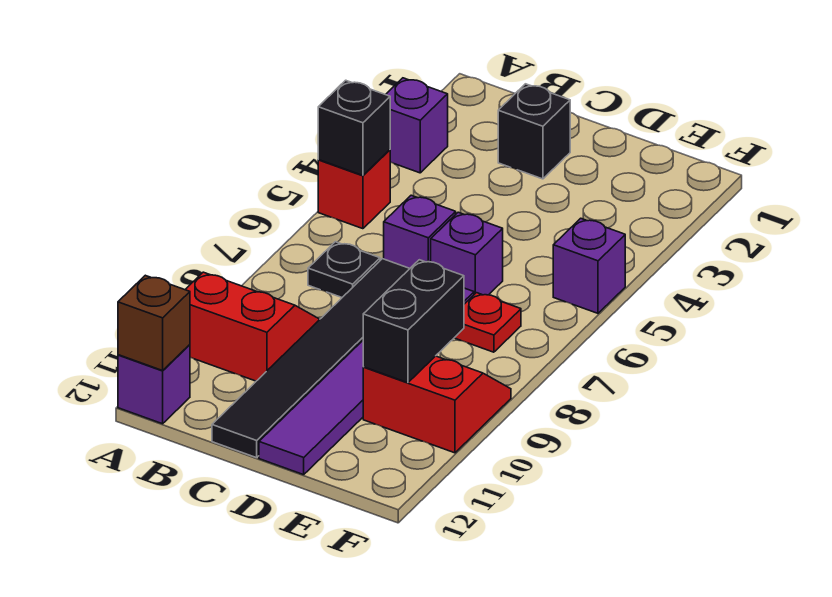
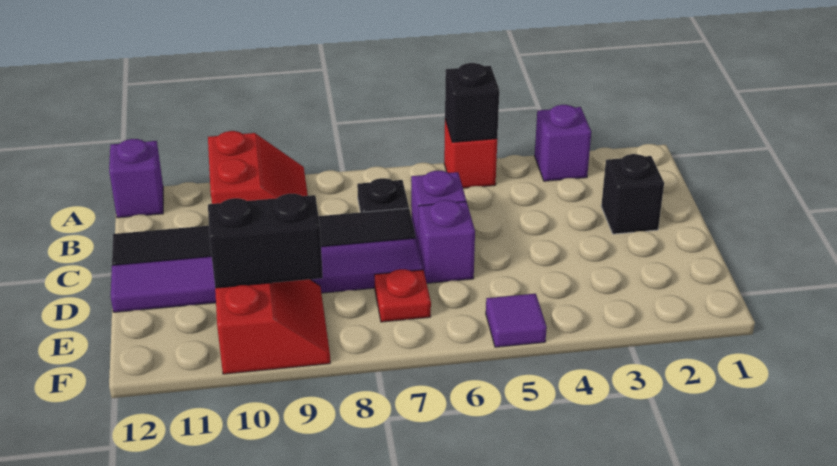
brown brick A12 level 2 -> none
purple brick F5 level 1 -> purple tile F5 level 1

